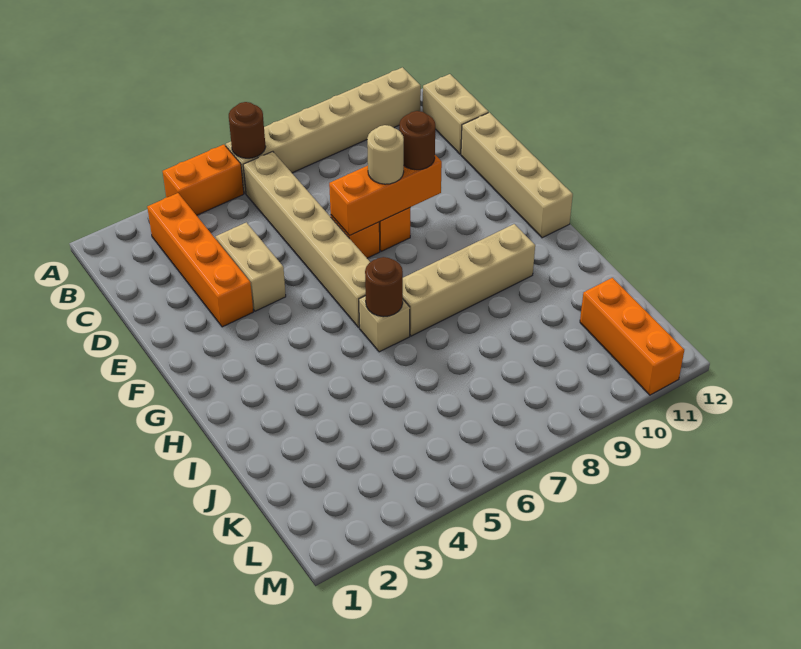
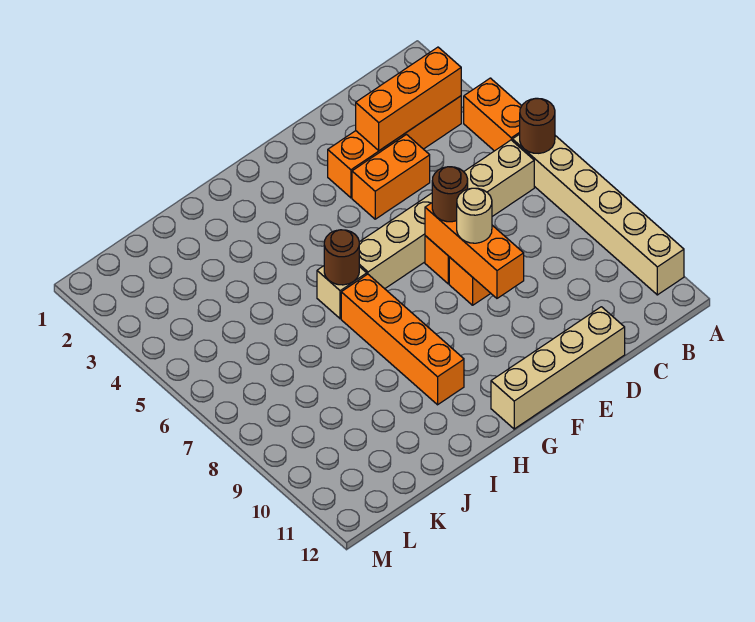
tan brick B12:C12 level 1 -> none
tan brick D4:E4 level 1 -> orange brick D4:E4 level 1
brown round brick E9 level 3 -> brown round brick E7 level 3
tan brick H7:H10 level 1 -> orange brick H7:H10 level 1
orange brick K11:M11 level 1 -> orange brick B3:D3 level 2

